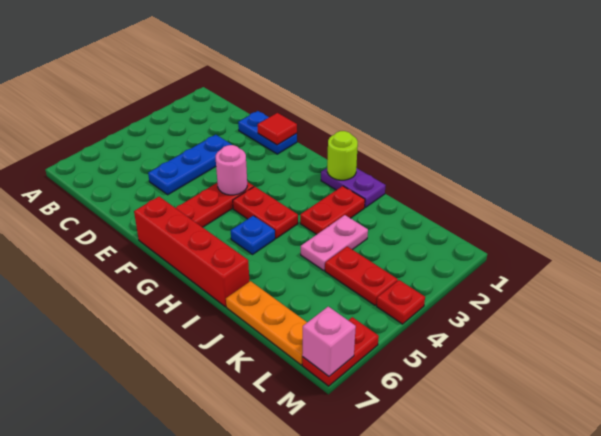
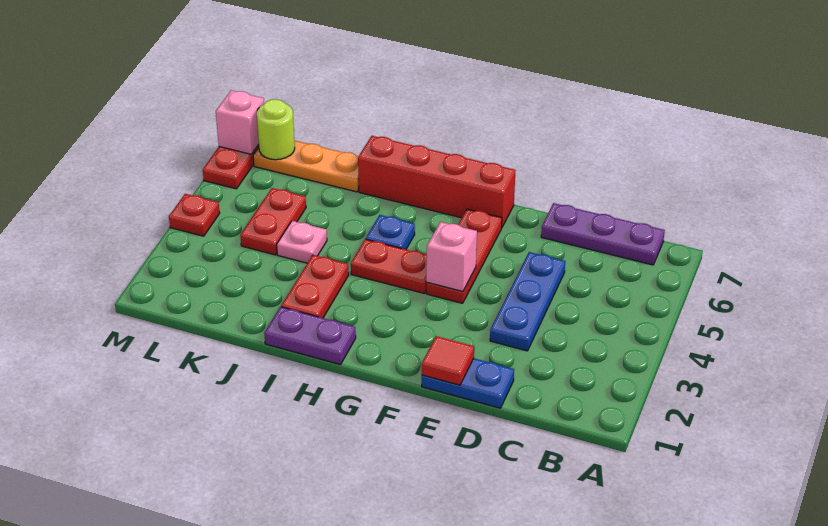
none -> purple plate B7:D7 level 1
pink round brick F4 level 2 -> pink brick F4 level 2
lime round brick H1 level 2 -> lime round brick L7 level 2
pink plate J3:J4 level 1 -> pink plate J4 level 1
red plate K4:L4 level 1 -> red plate K4:K5 level 1

